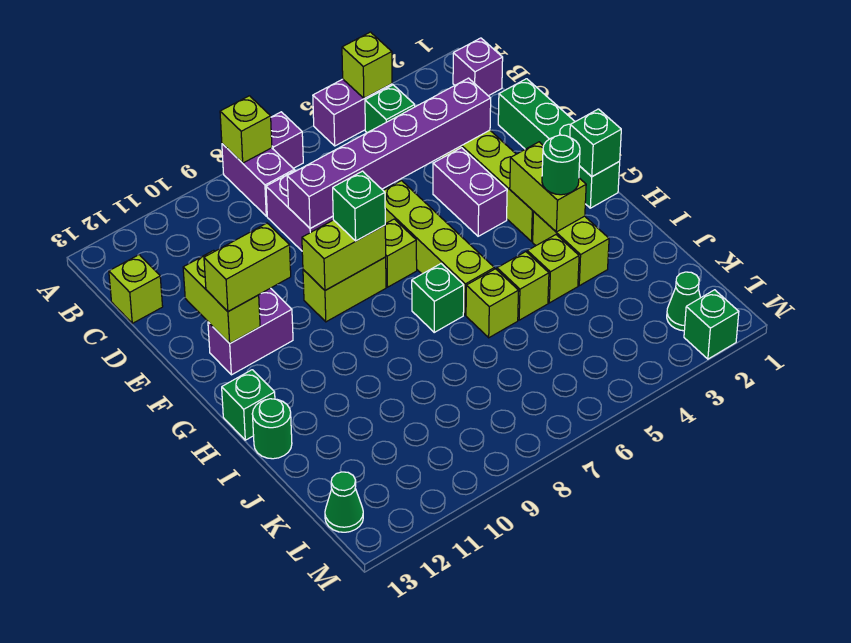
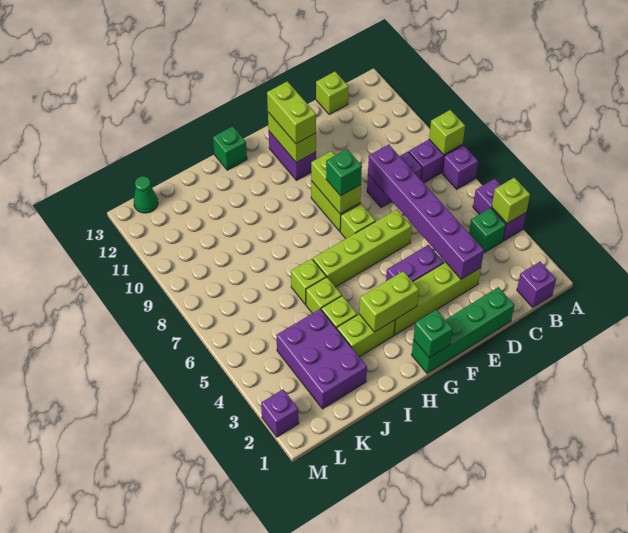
lime brick E12:F12 level 2 -> lime brick F11:F12 level 2
green round brick H3 level 3 -> none
green brick H7 level 1 -> none
green round brick I13 level 1 -> none
none -> purple brick J2:K4 level 1
green cone L2 level 1 -> none
green brick M2 level 1 -> purple brick M2 level 1

